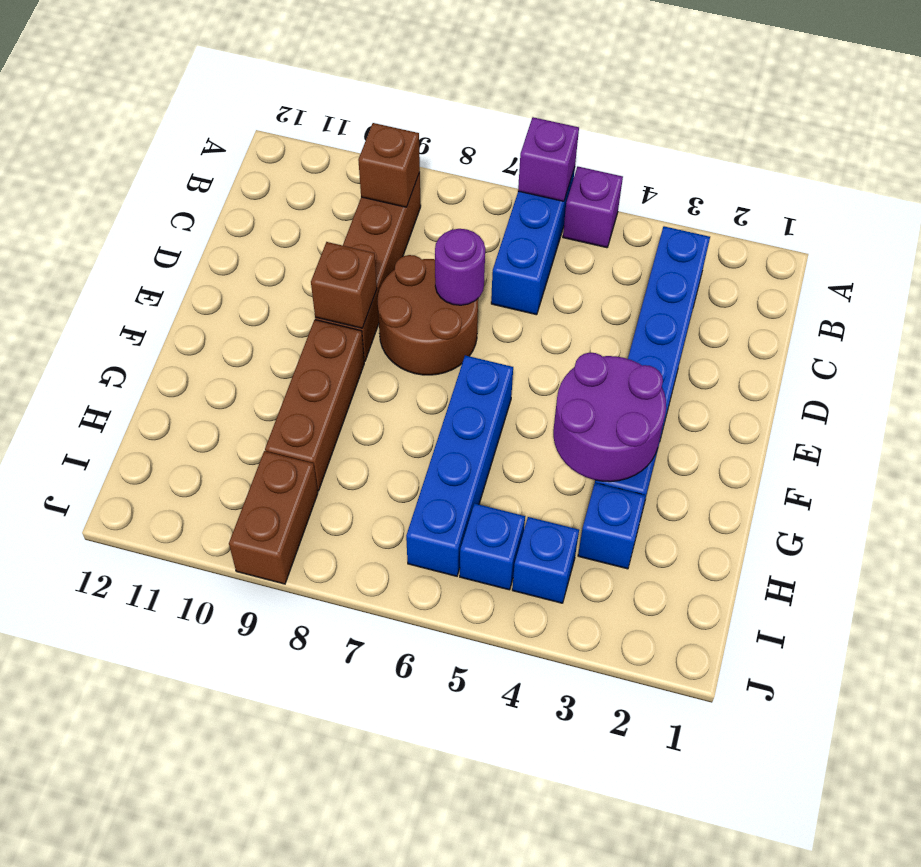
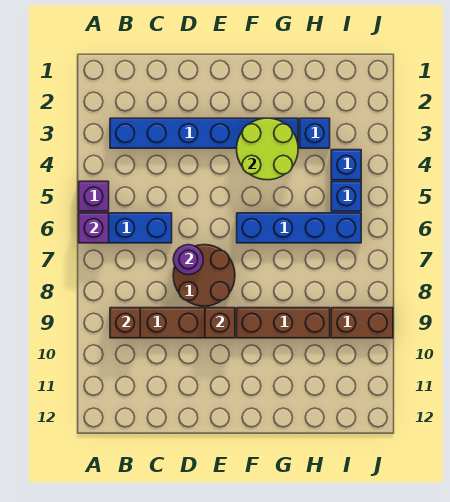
purple round brick F3:G4 level 2 -> lime round brick F3:G4 level 2

